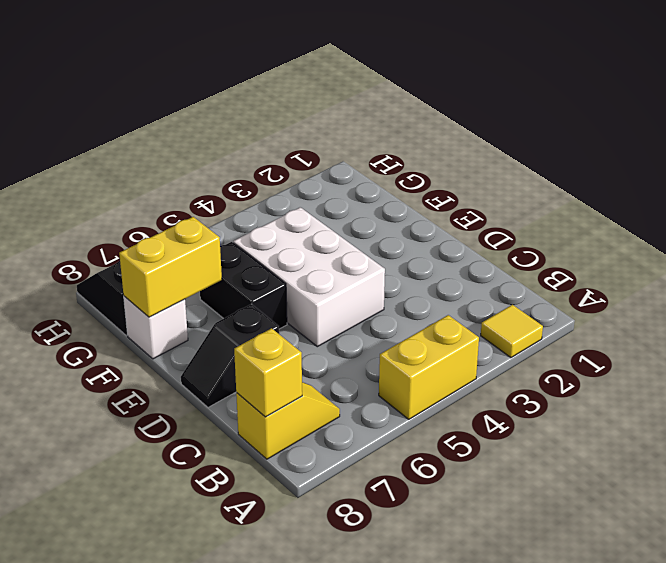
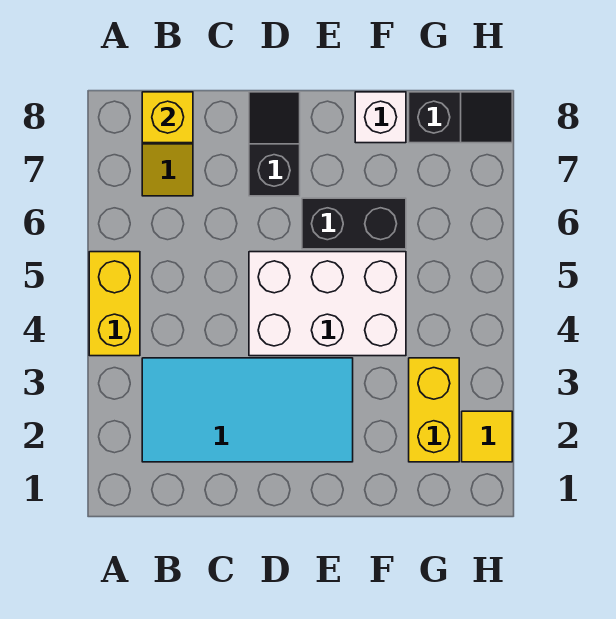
yellow tile A2 level 1 -> yellow tile H2 level 1
none -> cyan tile B2:E3 level 1
yellow brick F7:F8 level 2 -> yellow brick G2:G3 level 1

